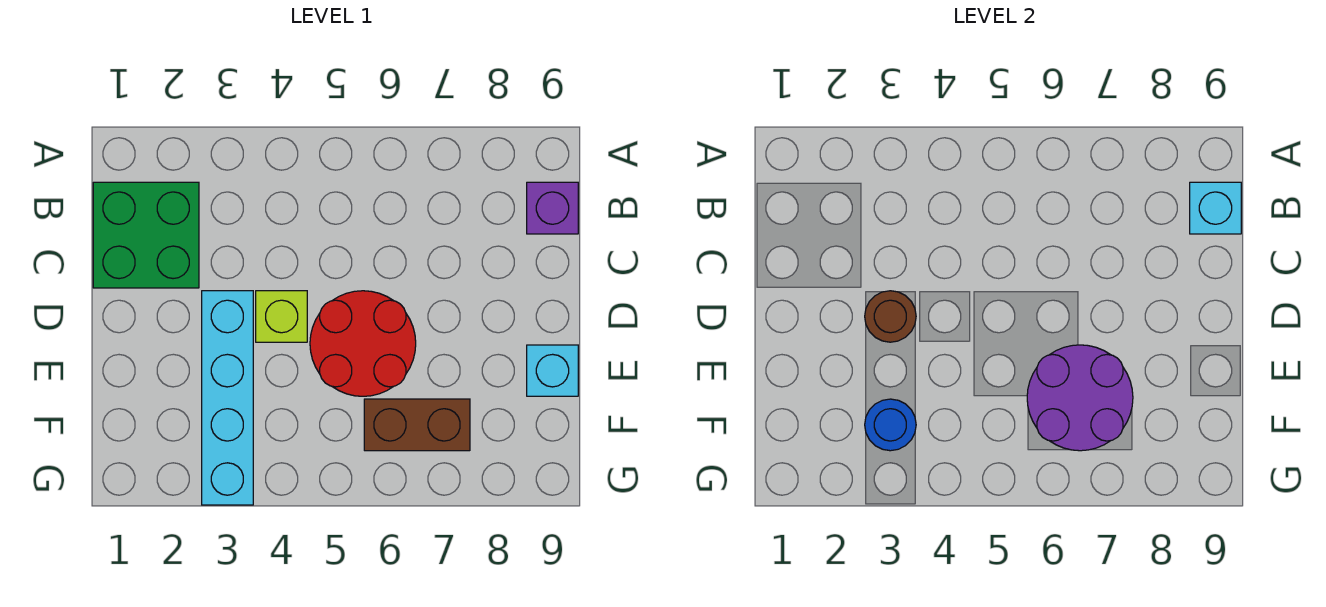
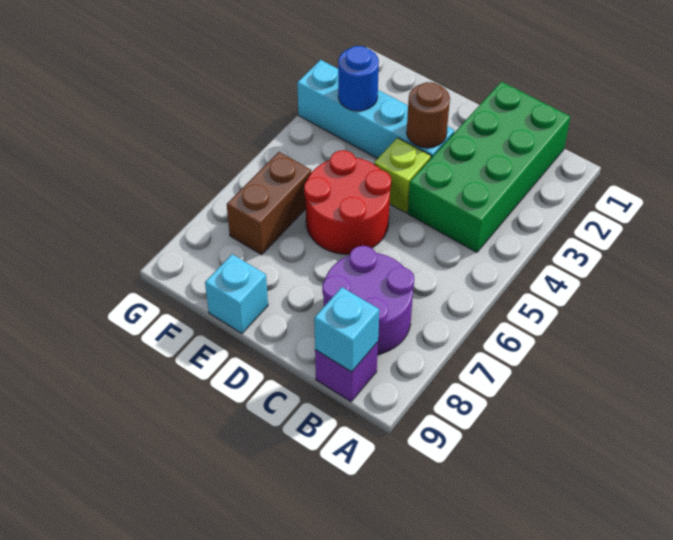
green brick B1:C2 level 1 -> green brick B1:C4 level 1
purple round brick E6:F7 level 2 -> purple round brick B7:C8 level 1

